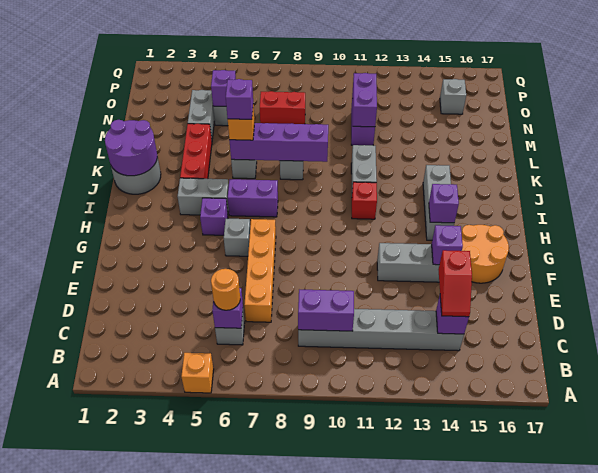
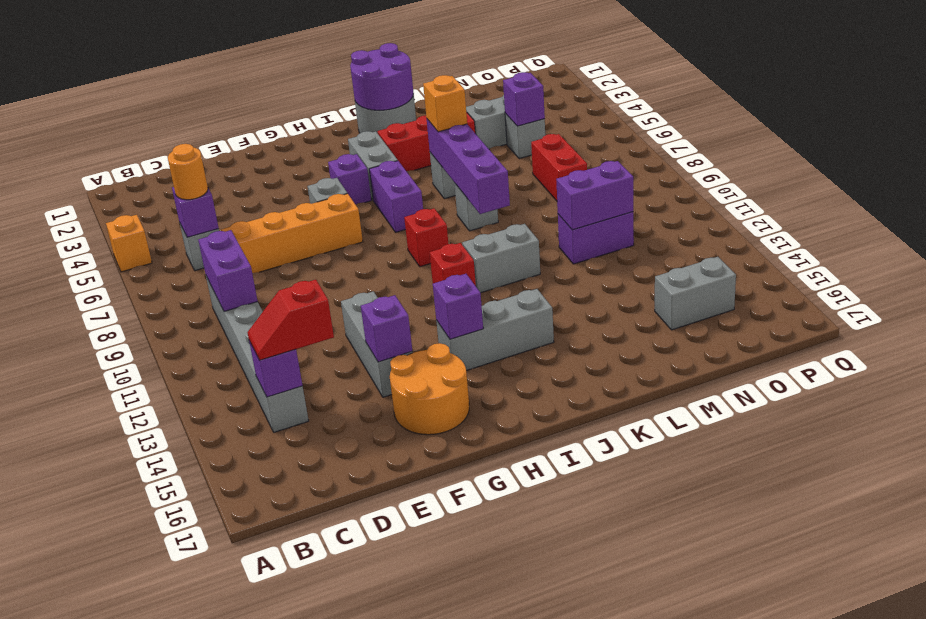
none -> red brick I9 level 1
purple brick K6 level 4 -> none
grey brick O15 level 1 -> grey brick N15:O15 level 1

